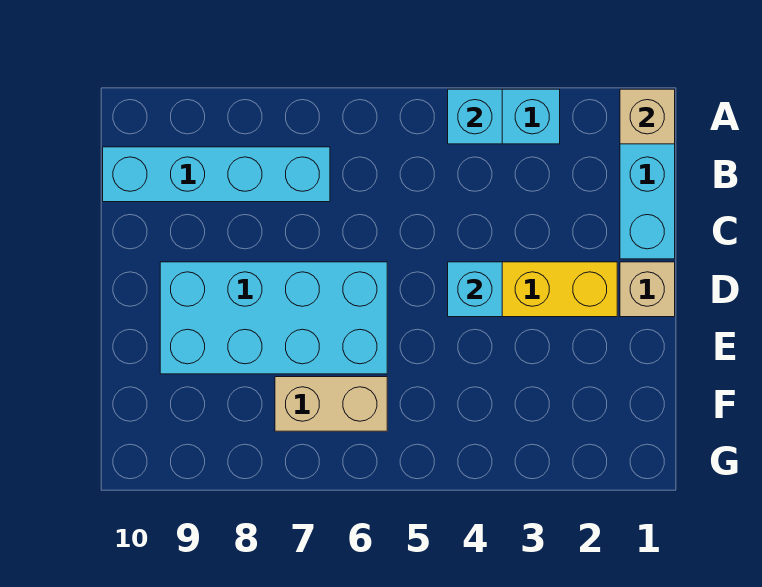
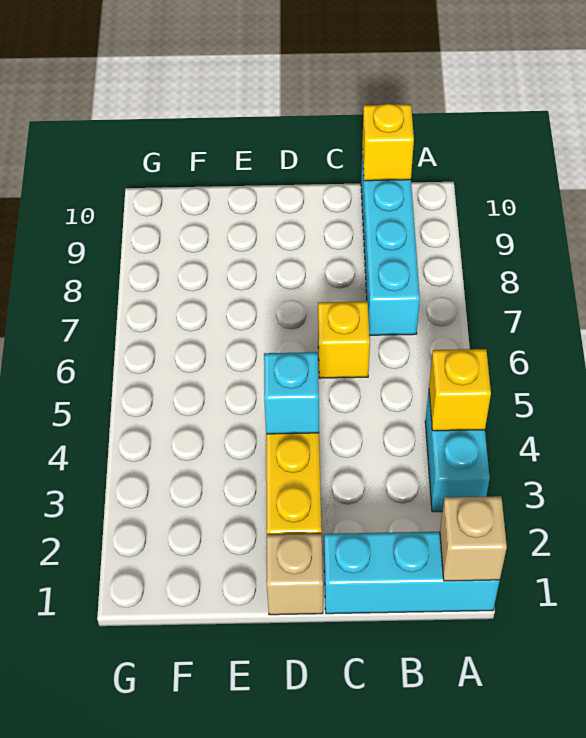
cyan brick A4 level 2 -> yellow brick A4 level 2
none -> yellow brick B10 level 2
none -> yellow brick C6 level 1
cyan brick D6:E9 level 1 -> none
tan brick F6:F7 level 1 -> none

